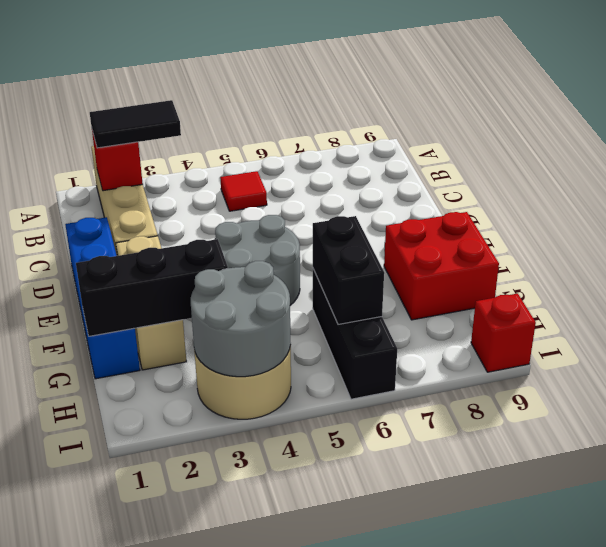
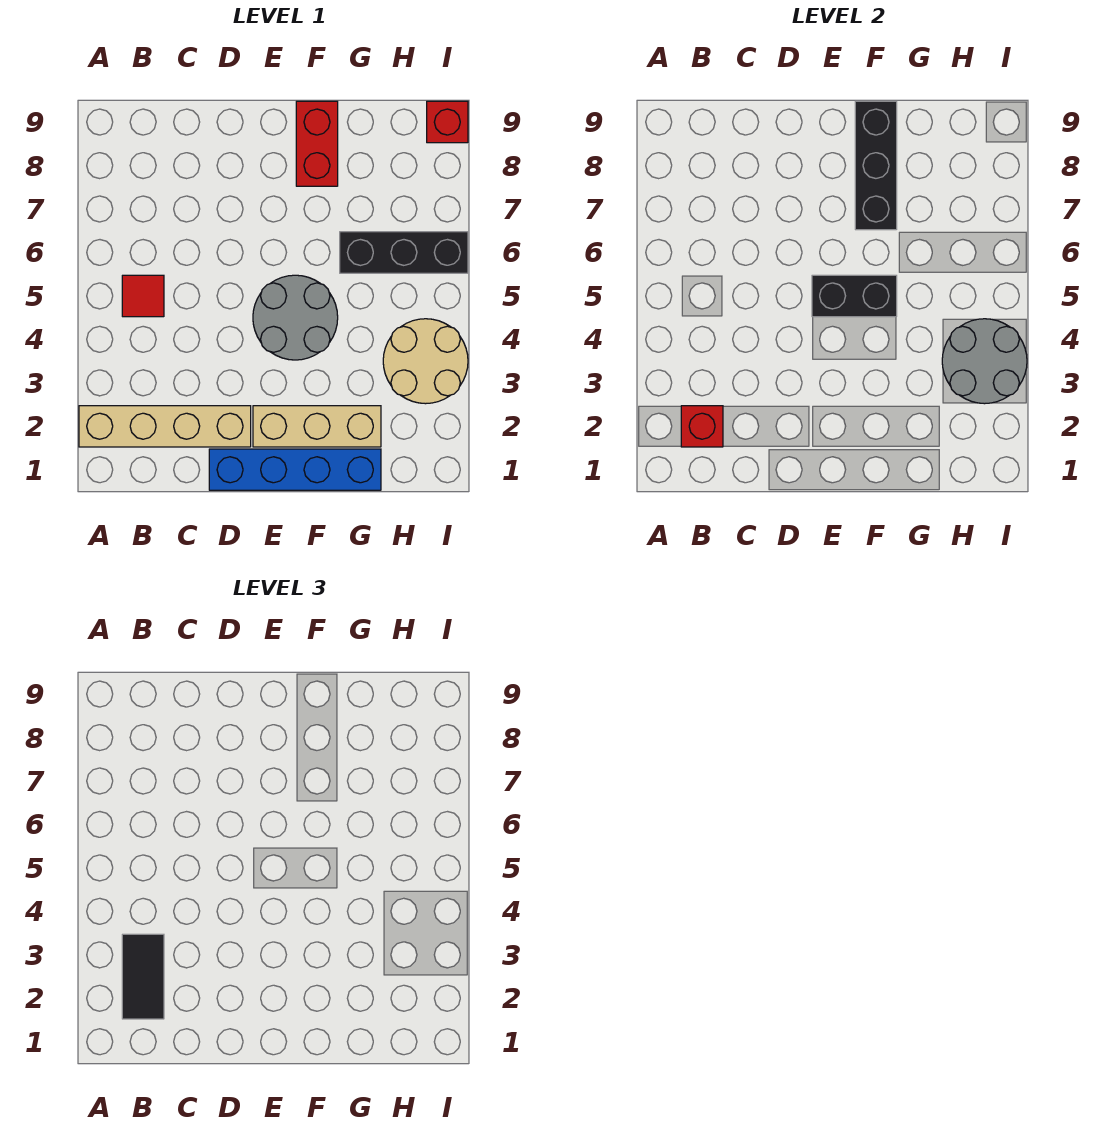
red brick F8:G9 level 1 -> red brick F8:F9 level 1
black brick G1:G3 level 2 -> black brick F7:F9 level 2
black brick G6:H6 level 2 -> black brick E5:F5 level 2

